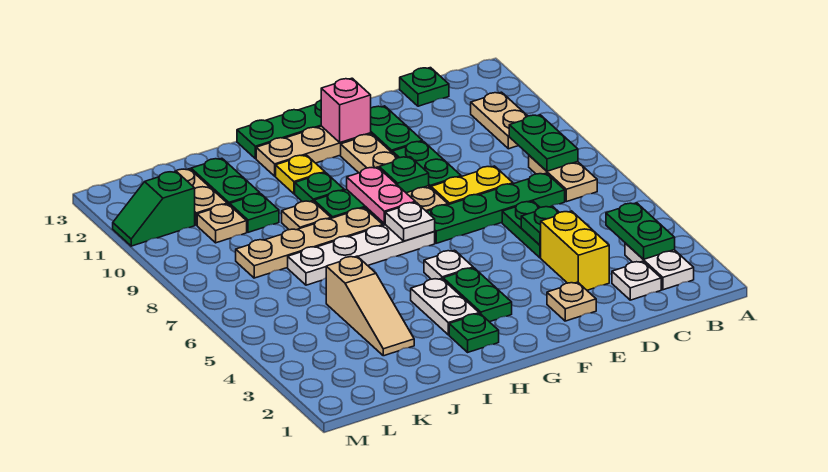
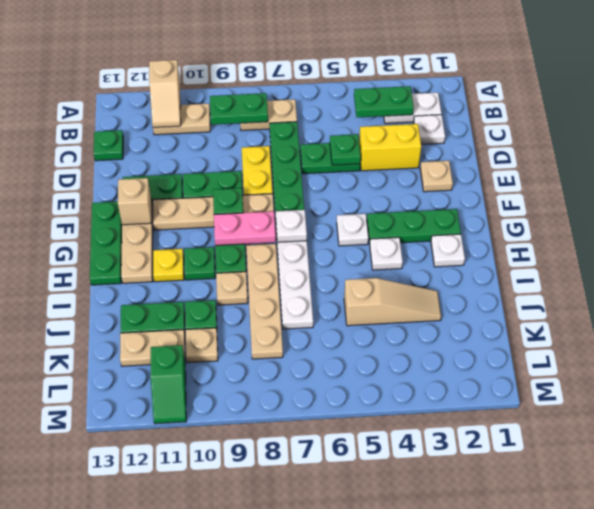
none -> tan slope A11:B11 level 2 top A
pink brick F12 level 2 -> tan brick F12 level 2
green plate G3:G4 level 1 -> green plate G2:G4 level 1
green plate H2 level 1 -> white plate H2 level 1
white plate H3:H4 level 1 -> white plate H4 level 1

